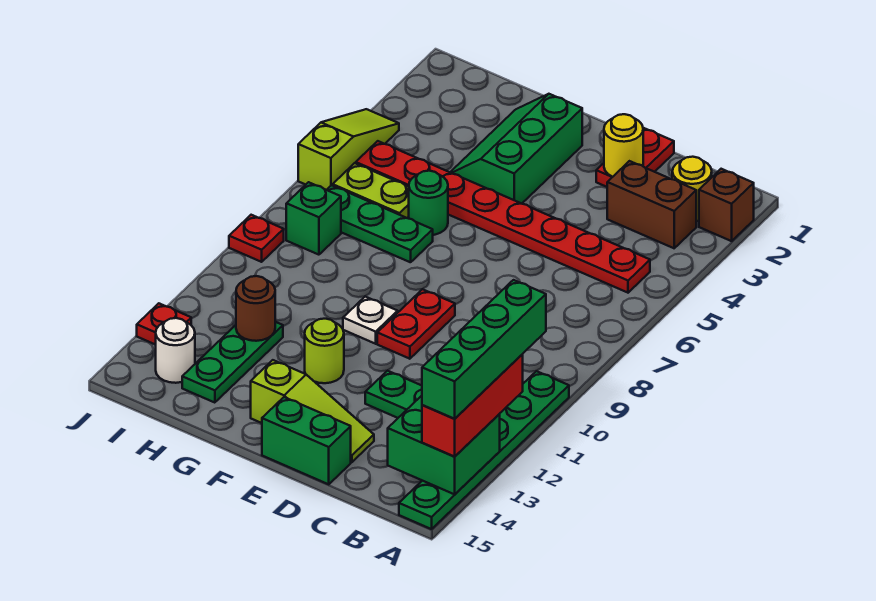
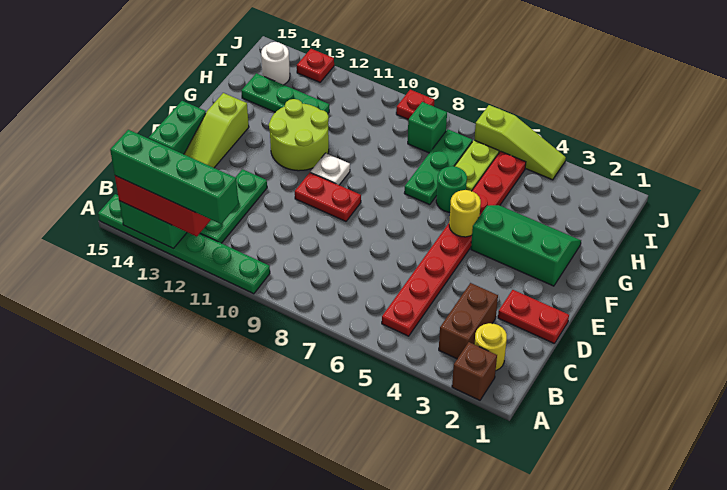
yellow round brick D2 level 2 -> yellow round brick F5 level 2
lime round brick F12 level 1 -> lime round brick F11:G12 level 1
brown round brick H12 level 2 -> none

